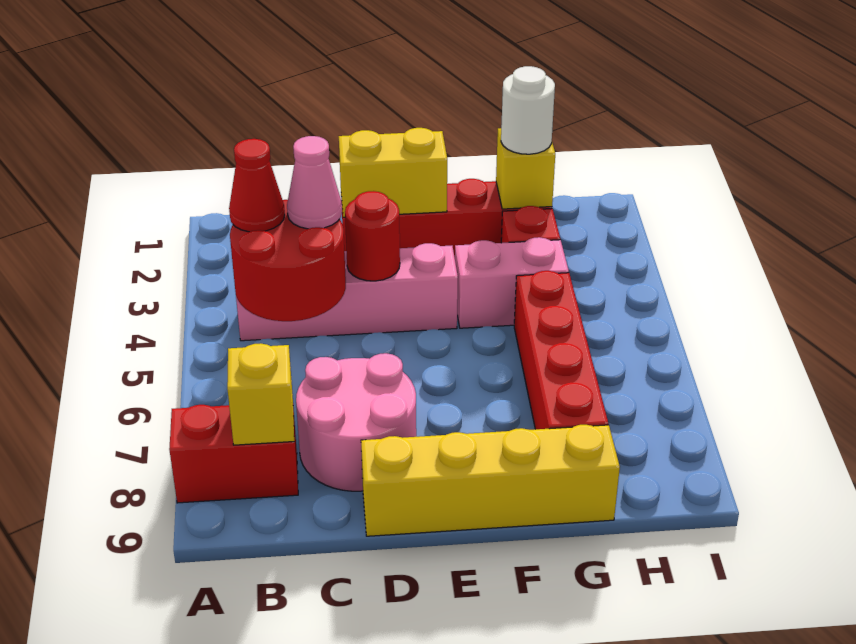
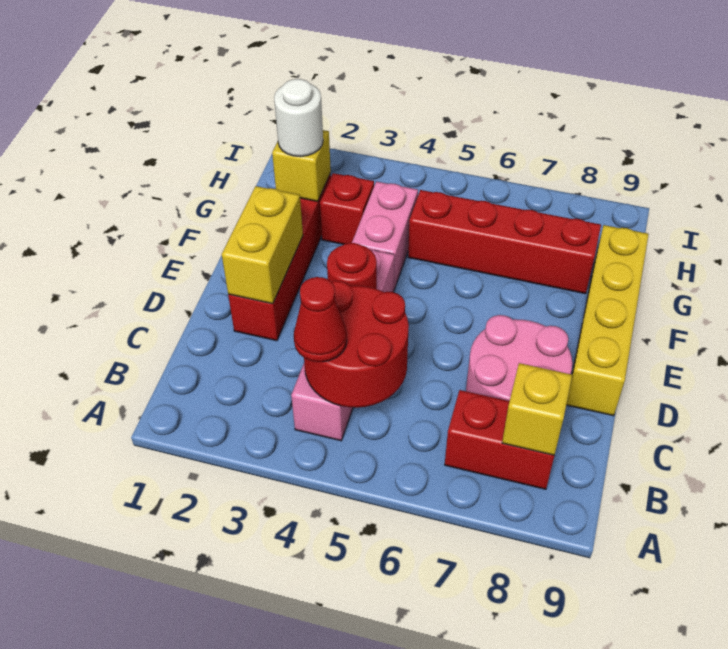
red brick A8:B8 level 1 -> red brick B7:B8 level 1
pink cone C4 level 3 -> none

